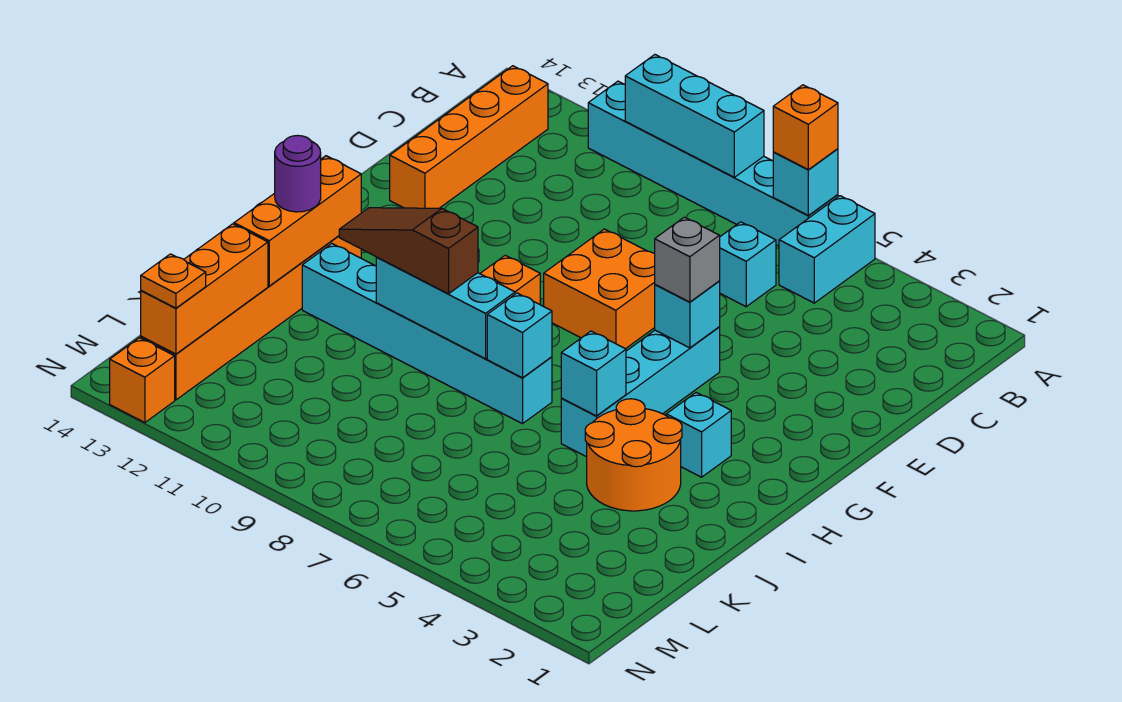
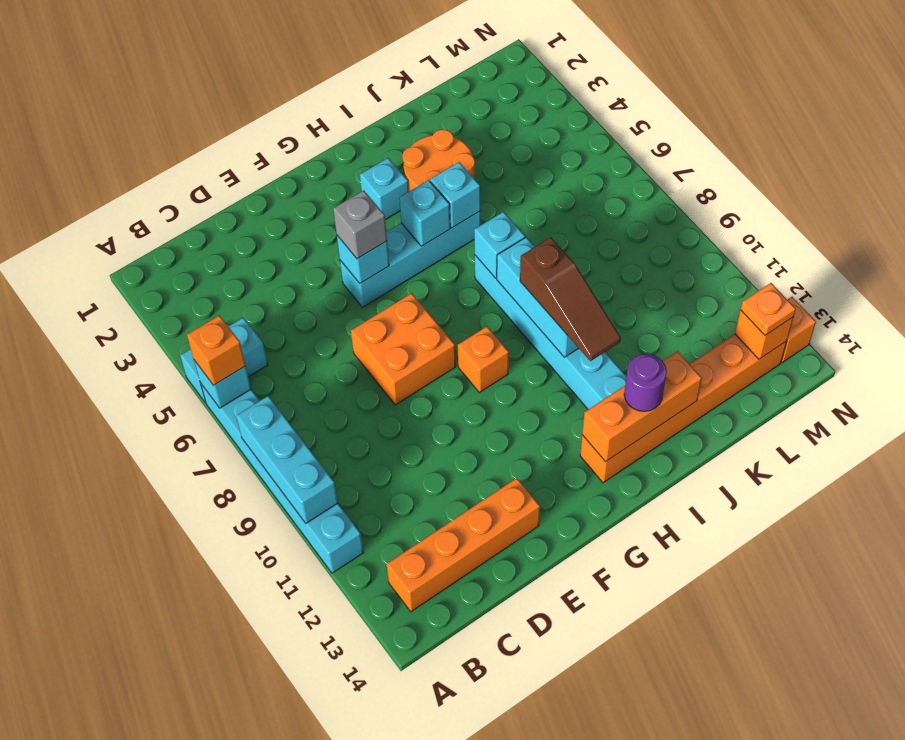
cyan brick C6 level 1 -> cyan brick H5 level 2
orange brick K13:M13 level 2 -> orange brick M13 level 2

